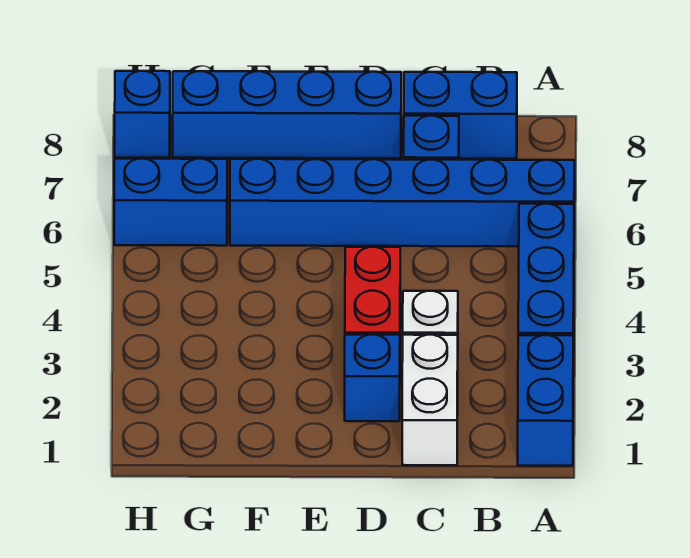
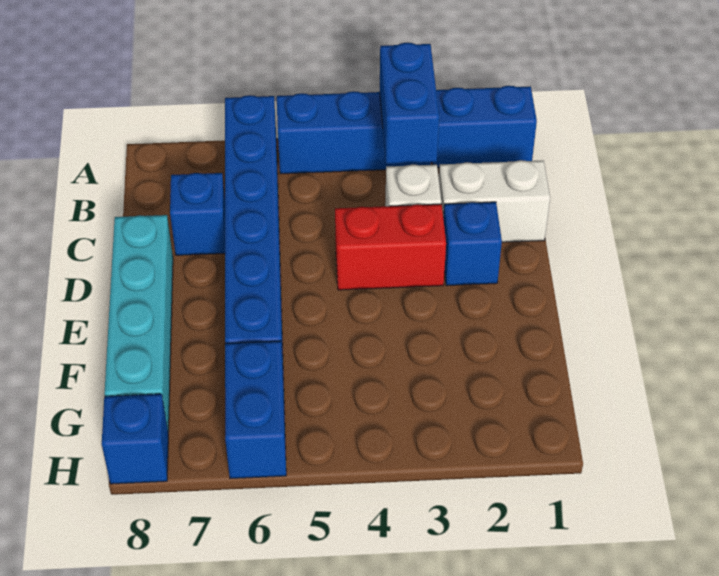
blue brick B8:C8 level 1 -> blue brick A3:B3 level 2
blue brick D8:G8 level 1 -> cyan brick D8:G8 level 1

